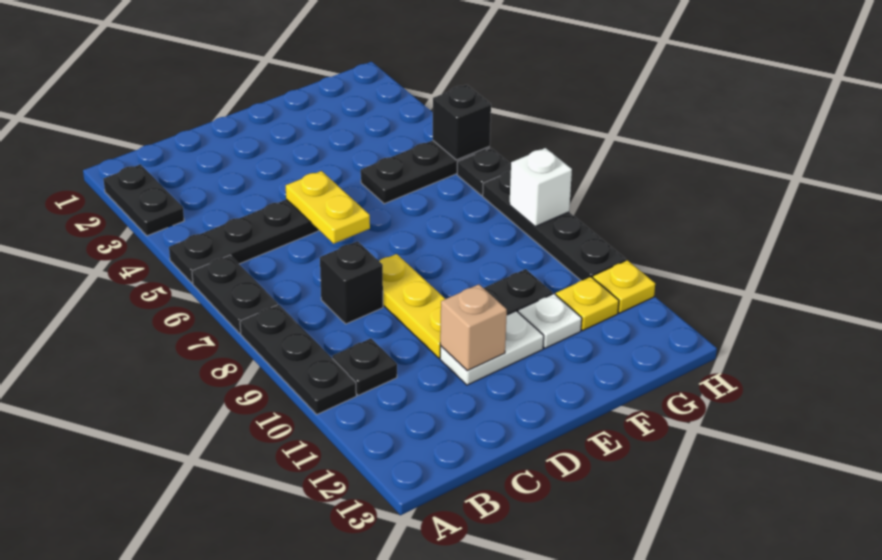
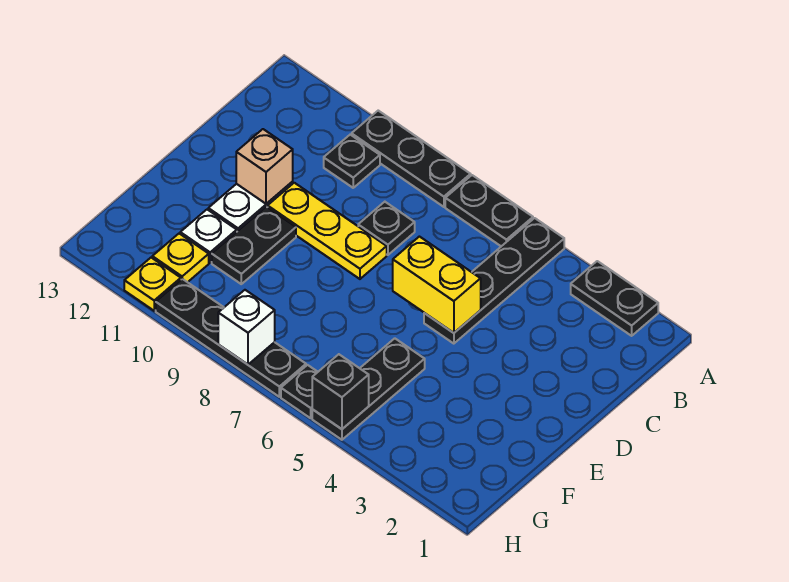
black brick C8 level 1 -> black plate C8 level 1
yellow plate D5:D6 level 2 -> yellow brick D5:D6 level 2

